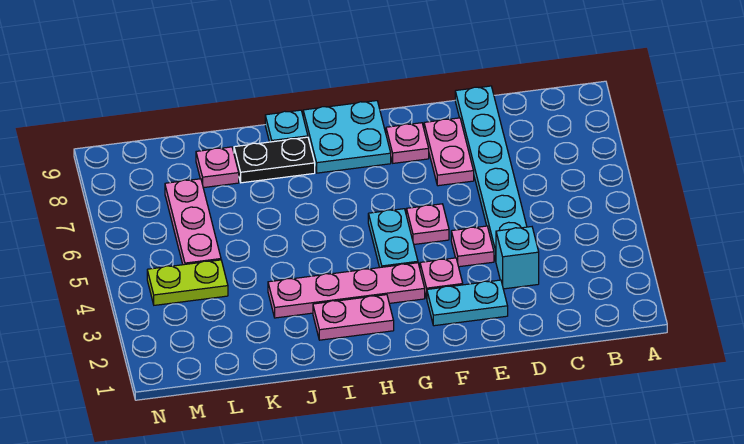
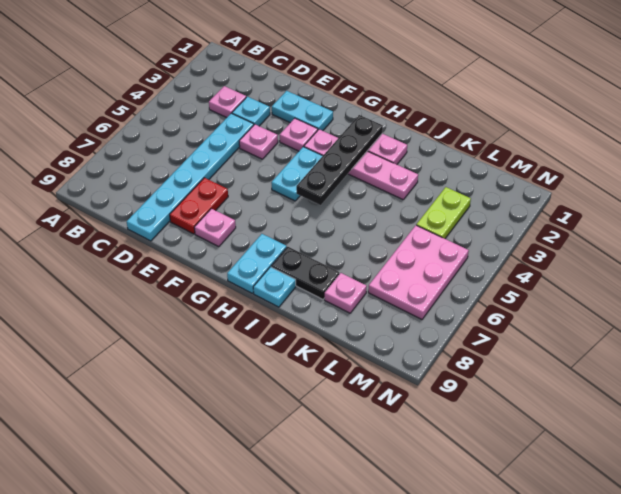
cyan brick D3 level 1 -> cyan plate D3 level 1
pink plate E7:E8 level 1 -> red plate E7:E8 level 1
pink plate F5 level 1 -> pink plate C3 level 1
cyan plate G8:H9 level 1 -> cyan plate H8:H9 level 1
none -> black plate H2:H5 level 2
lime plate L4:M4 level 1 -> lime plate L3:L4 level 1
pink plate L5:L7 level 1 -> pink plate L5:M7 level 1

